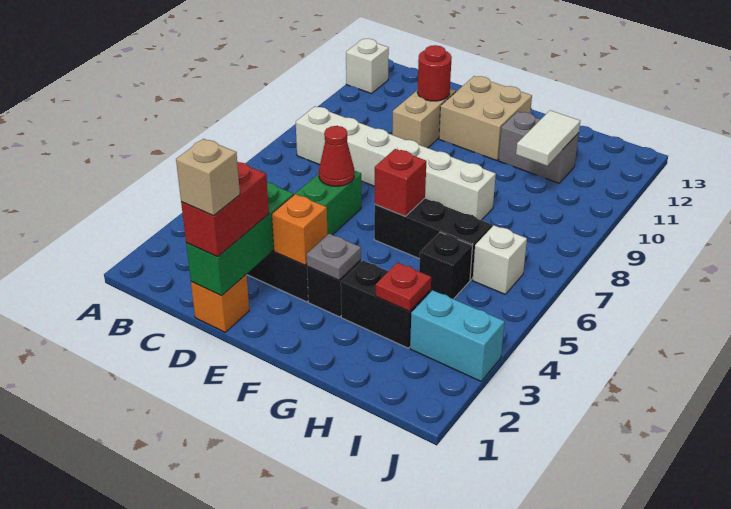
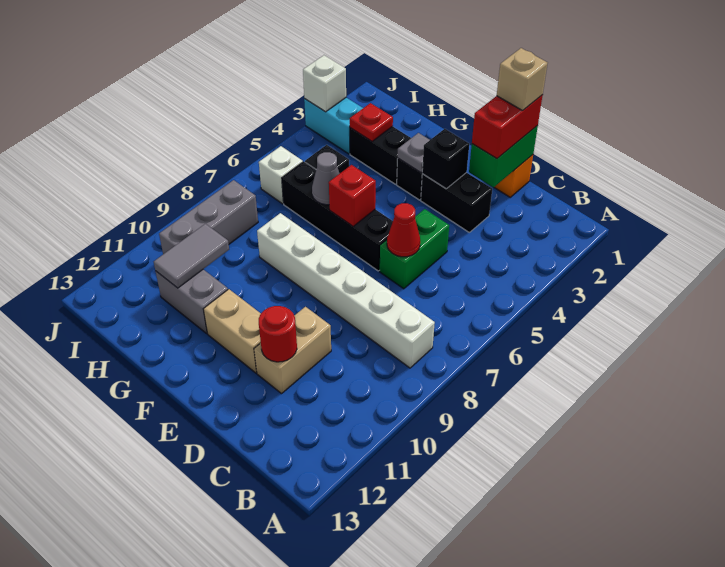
white brick A12 level 1 -> white brick J3 level 2
green brick D1:D3 level 2 -> green brick D1:D2 level 2
orange brick E3 level 2 -> black brick E3 level 2
tan brick E11:F12 level 1 -> tan brick E11:F11 level 1
black brick F6:H6 level 1 -> black brick E6:H6 level 1
none -> grey cone G6 level 2
white tile H10:H11 level 2 -> grey tile H10:H11 level 2
none -> grey brick I8:I10 level 1

